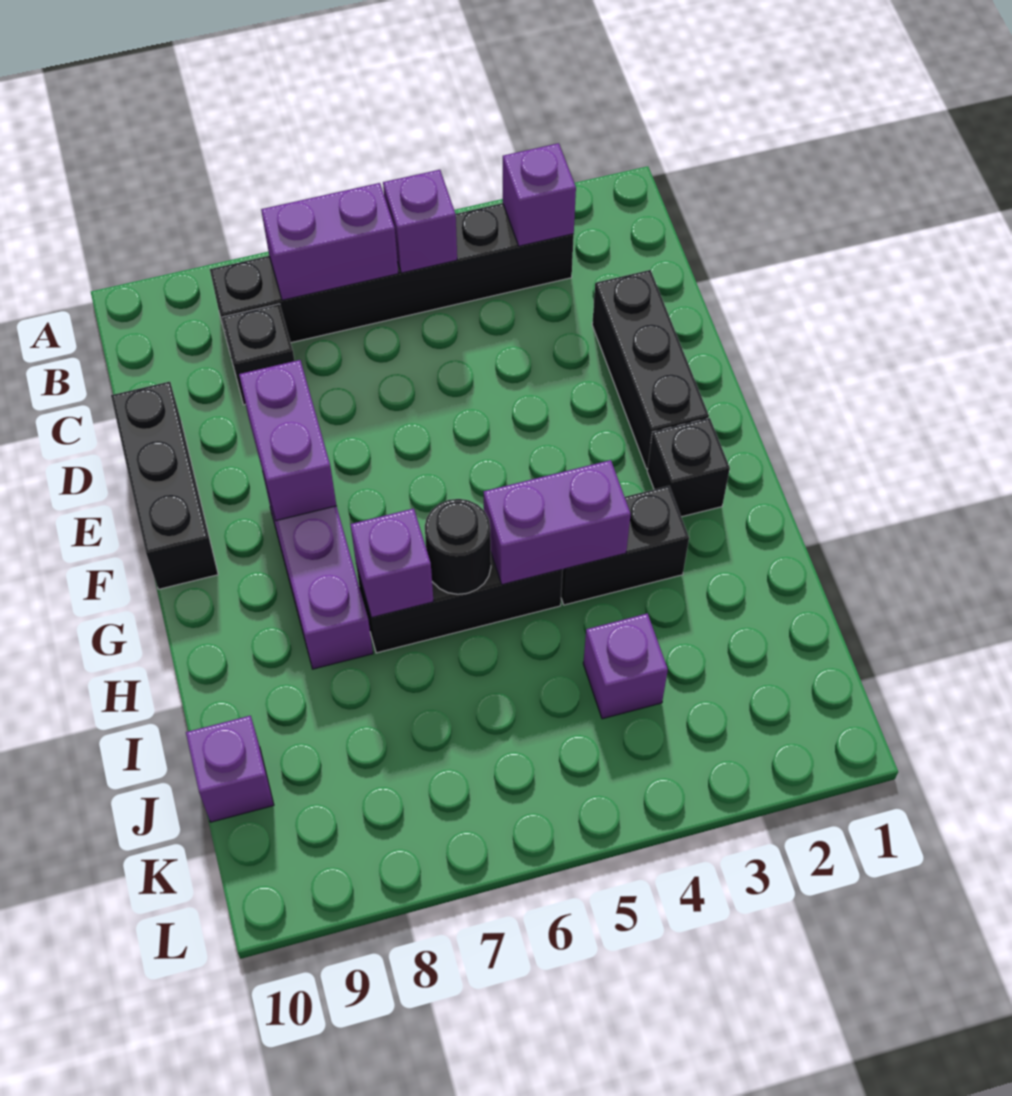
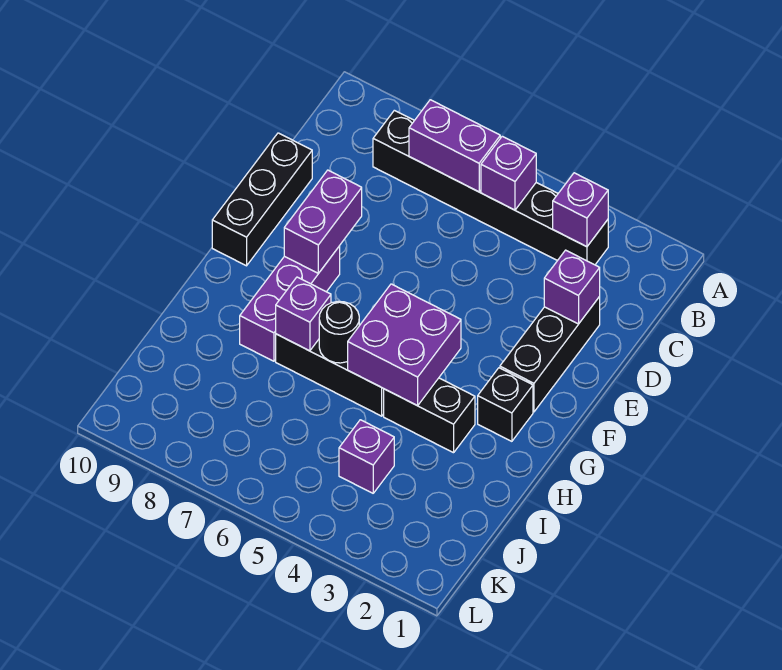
black brick C8 level 1 -> none
purple brick H4:H5 level 2 -> purple brick G4:H5 level 2
purple brick J10 level 1 -> purple brick D2 level 2

